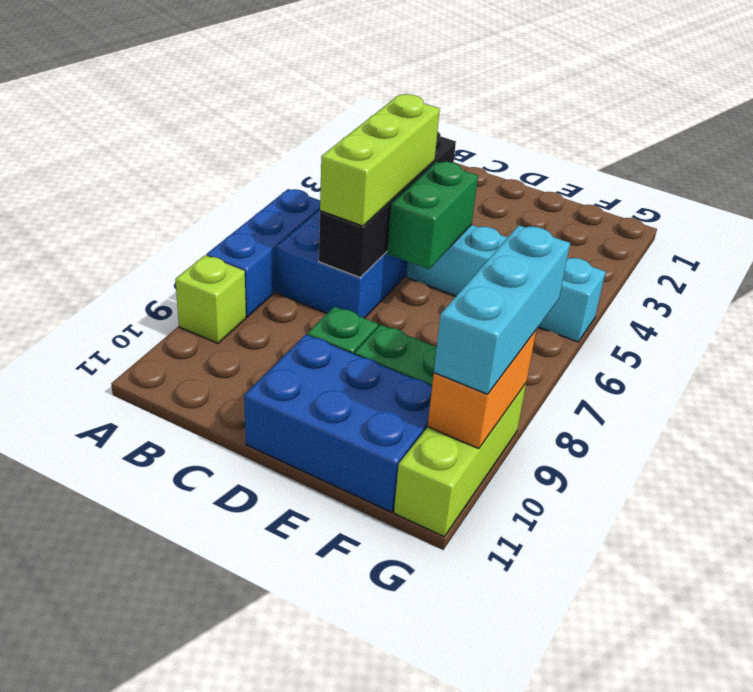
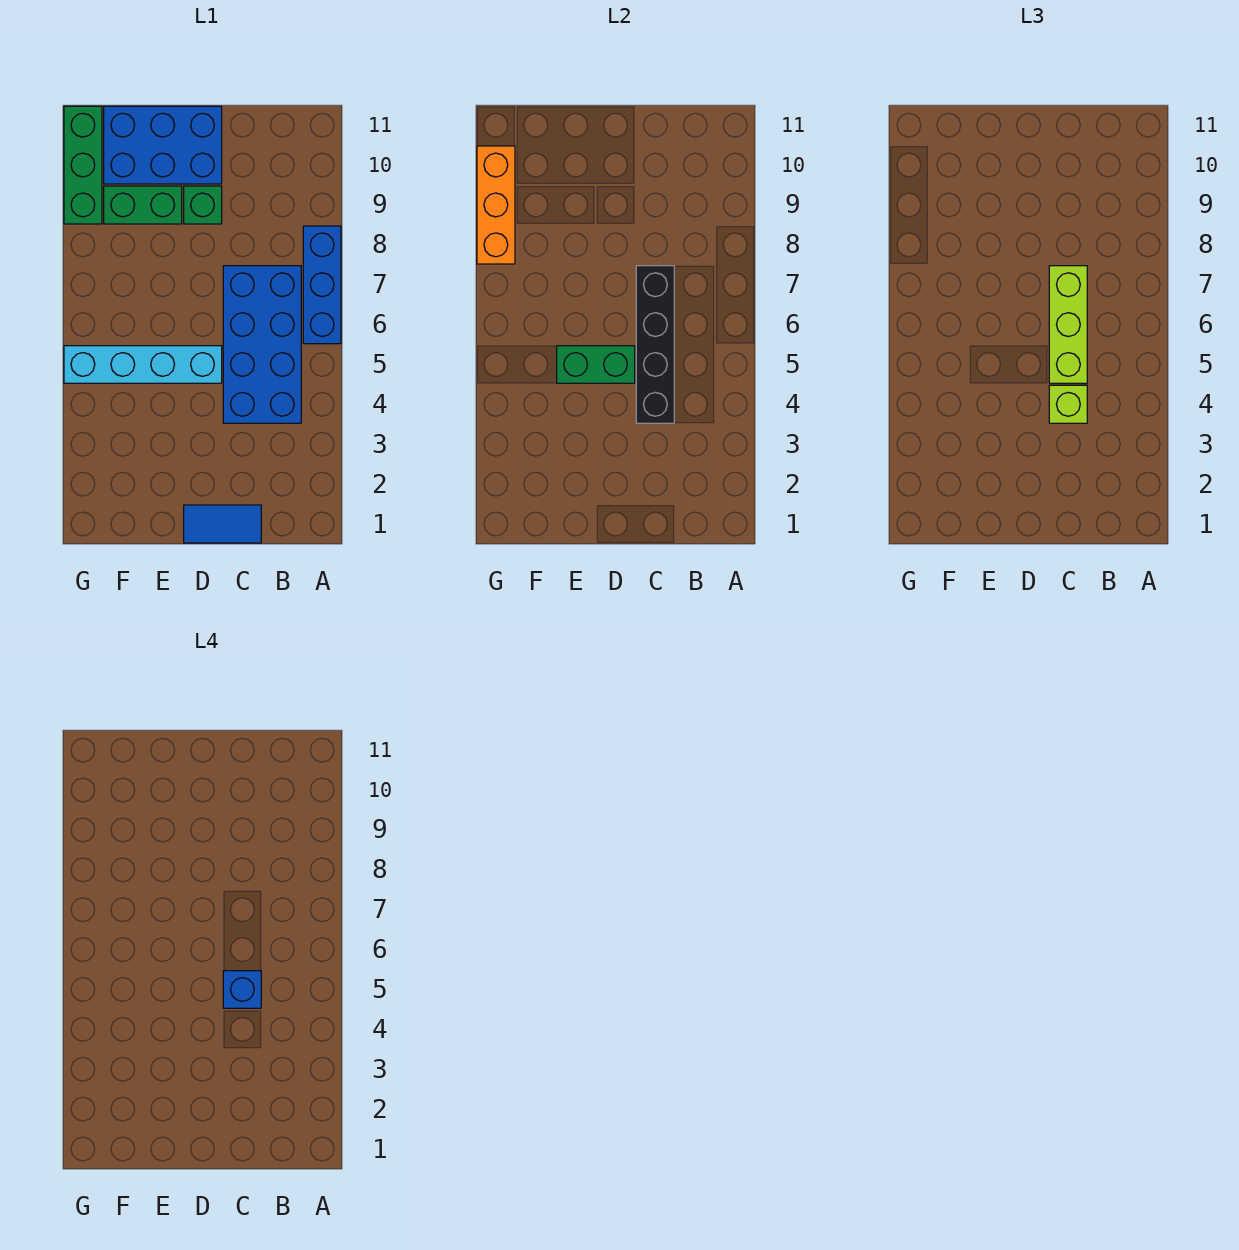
lime brick A9 level 1 -> lime brick C4 level 3
none -> blue tile C1:D1 level 1
none -> blue brick C5 level 4
green brick D5:D6 level 2 -> green brick D5:E5 level 2
cyan brick G8:G10 level 3 -> none
lime brick G9:G11 level 1 -> green brick G9:G11 level 1
orange brick G9:G10 level 2 -> orange brick G8:G10 level 2

